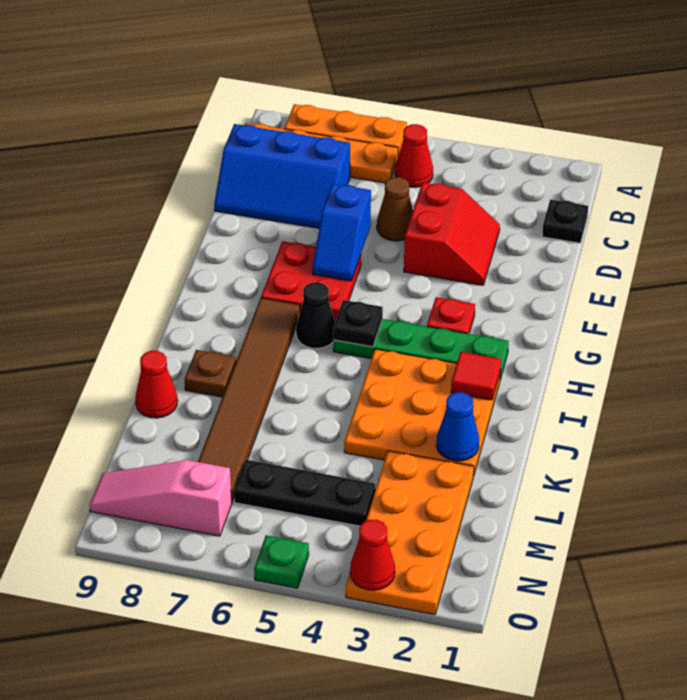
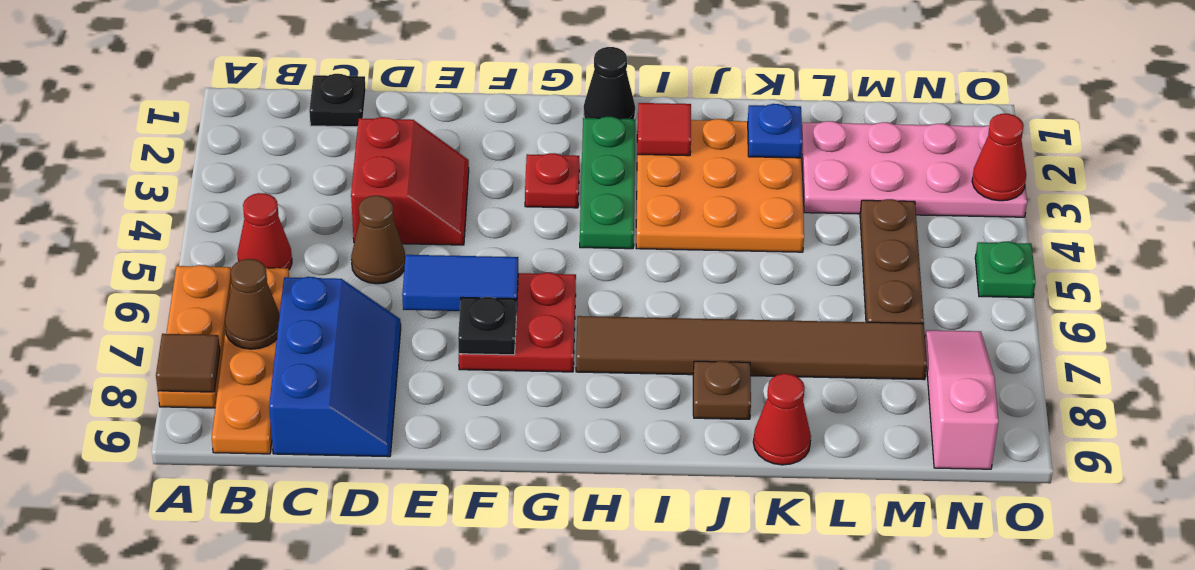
none -> brown tile A8 level 2
none -> brown cone B7 level 2
red slope D3:E4 level 1 top 4 -> red slope D3:E4 level 1 top D
blue slope E6:F6 level 2 top E -> blue tile E6:F6 level 2
green plate H2:H5 level 1 -> green plate H2:H4 level 1
black plate H5 level 2 -> black plate F7 level 2
black cone H6 level 1 -> black cone H1 level 1
blue cone K2 level 2 -> blue plate K2 level 2
orange plate L2:O3 level 1 -> pink plate L2:O3 level 1
black plate M4:M6 level 1 -> brown plate M4:M6 level 1
pink slope N7:N9 level 1 top 7 -> pink slope N7:N9 level 1 top 9

